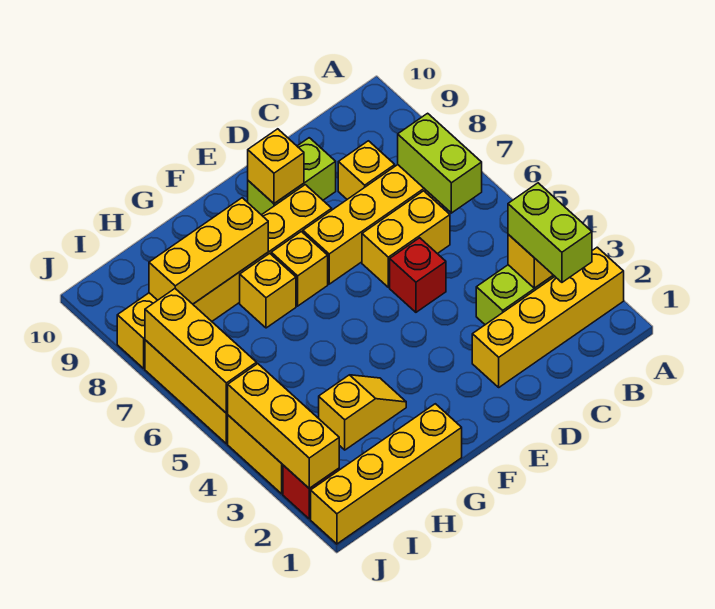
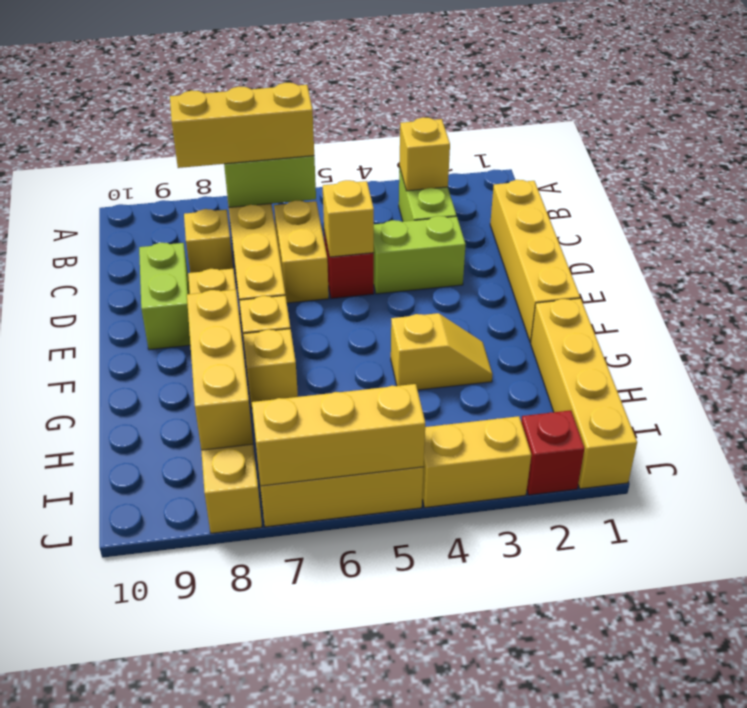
yellow brick A2:D2 level 1 -> yellow brick C1:F1 level 1
lime brick B2:B3 level 3 -> lime brick D3:D4 level 1
yellow brick E9 level 2 -> yellow brick D5 level 2
yellow slope G3:H3 level 1 top H -> yellow slope G3:G4 level 1 top 4
yellow brick J2:J4 level 2 -> yellow brick B6:B8 level 3

